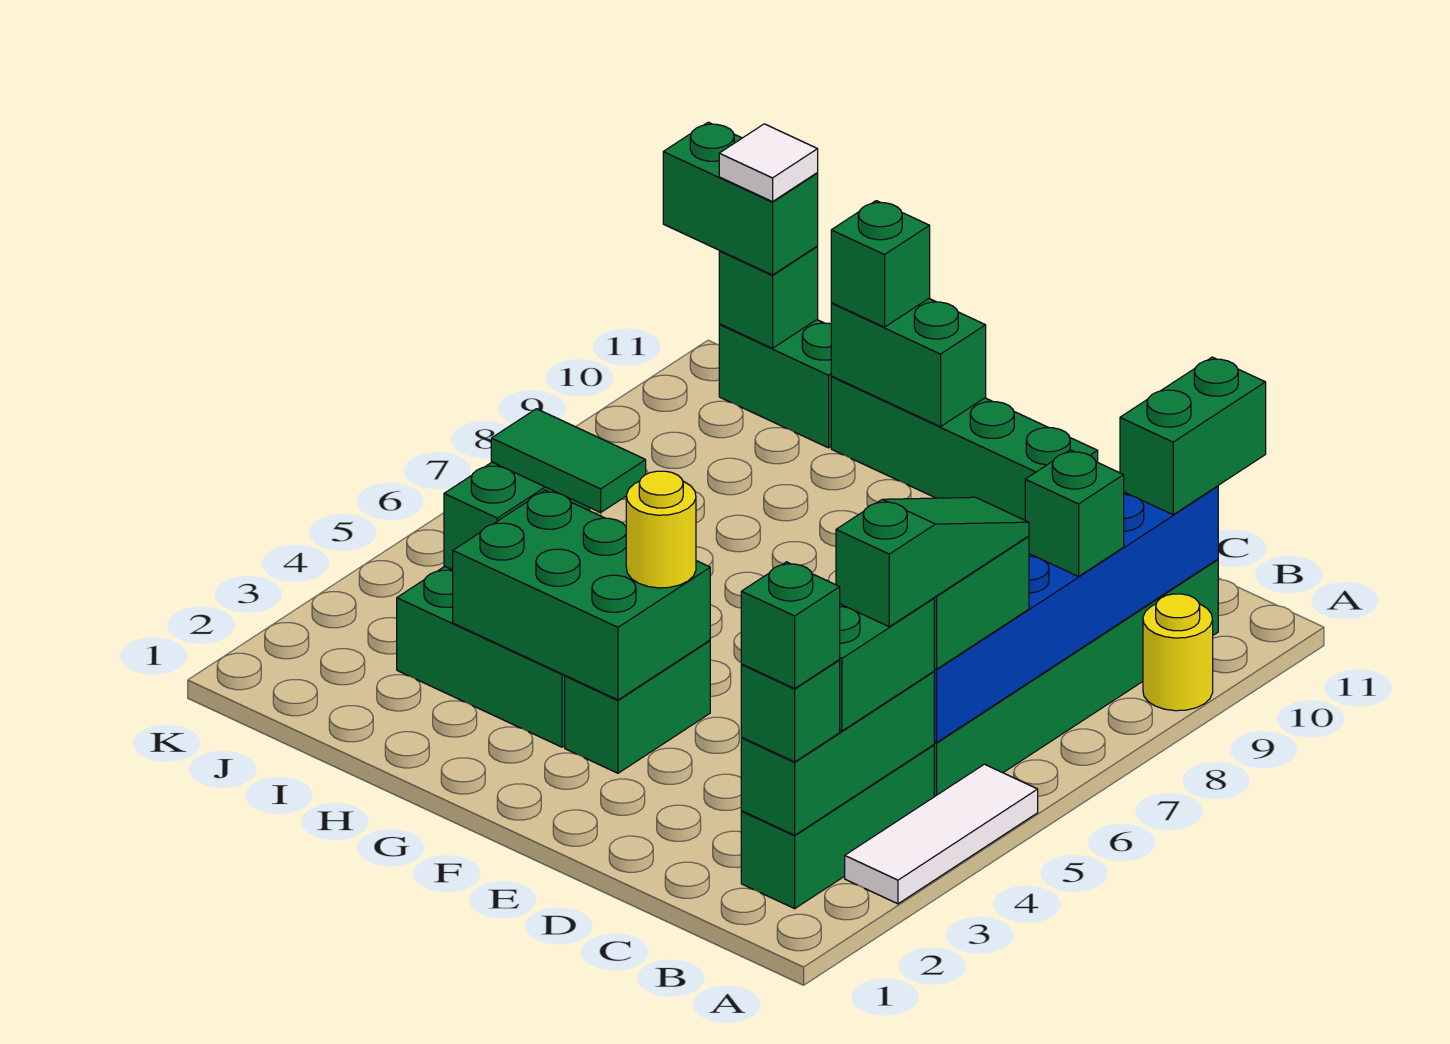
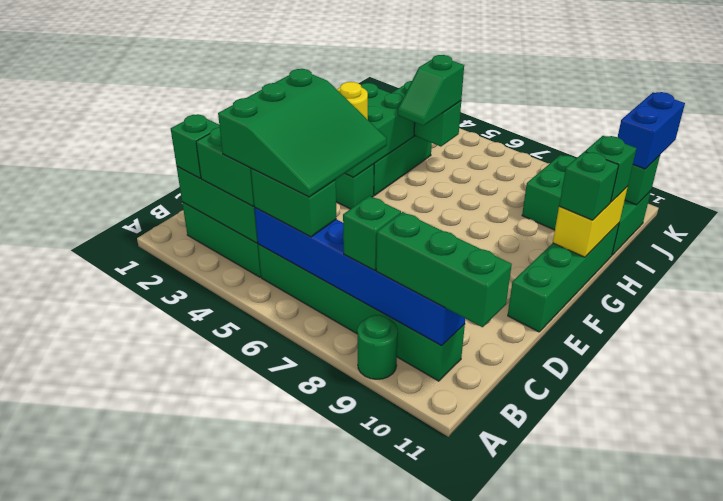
white tile A3:A5 level 1 -> none
yellow round brick A9 level 1 -> green round brick A9 level 1
green brick B2 level 4 -> green brick G11 level 3
green slope B4:B6 level 4 top 4 -> green slope B4:D6 level 4 top 4
green brick B10:B11 level 3 -> green brick B9:B11 level 3
green brick G11:H11 level 2 -> yellow brick G11:H11 level 2
green tile H5:I5 level 3 -> green slope H5:I5 level 3 top I
green brick I11:J11 level 1 -> green brick I9:J11 level 1
green brick J11:K11 level 3 -> blue brick J11:K11 level 3
white tile J11 level 4 -> none

